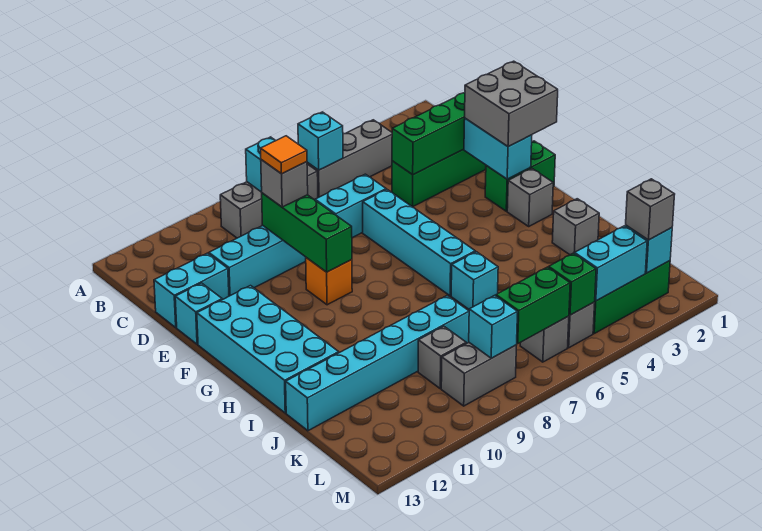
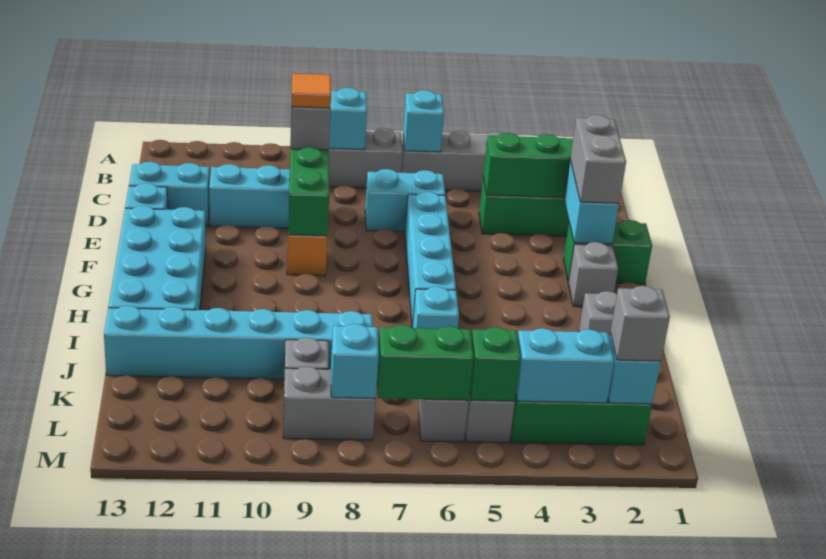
grey brick E1:F2 level 3 -> grey brick E2:F2 level 3

